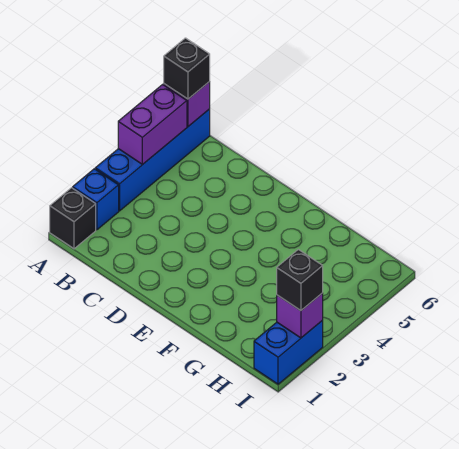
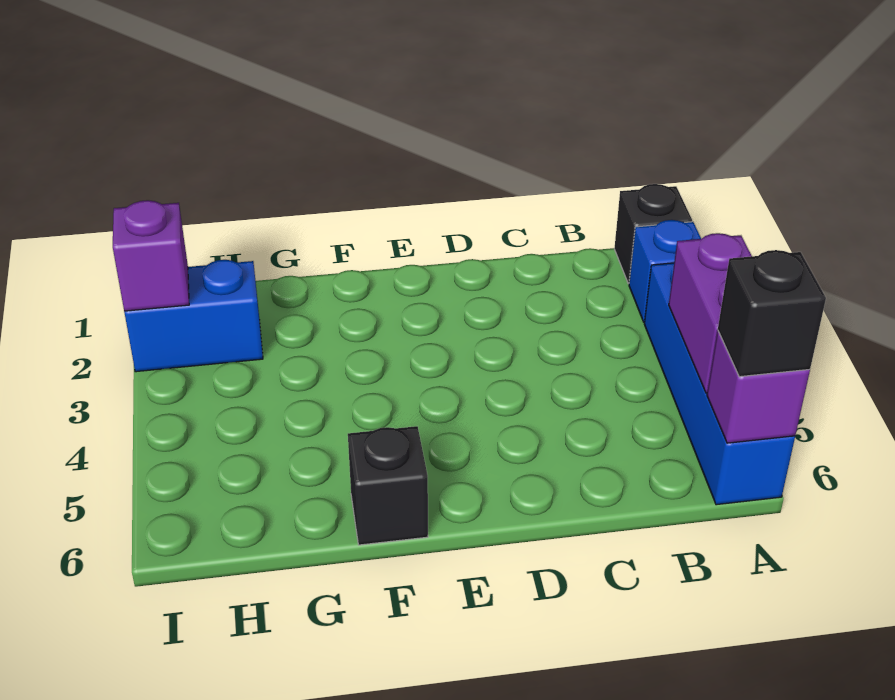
blue brick I1:I2 level 1 -> blue brick H2:I2 level 1
black brick I2 level 3 -> black brick F6 level 1

